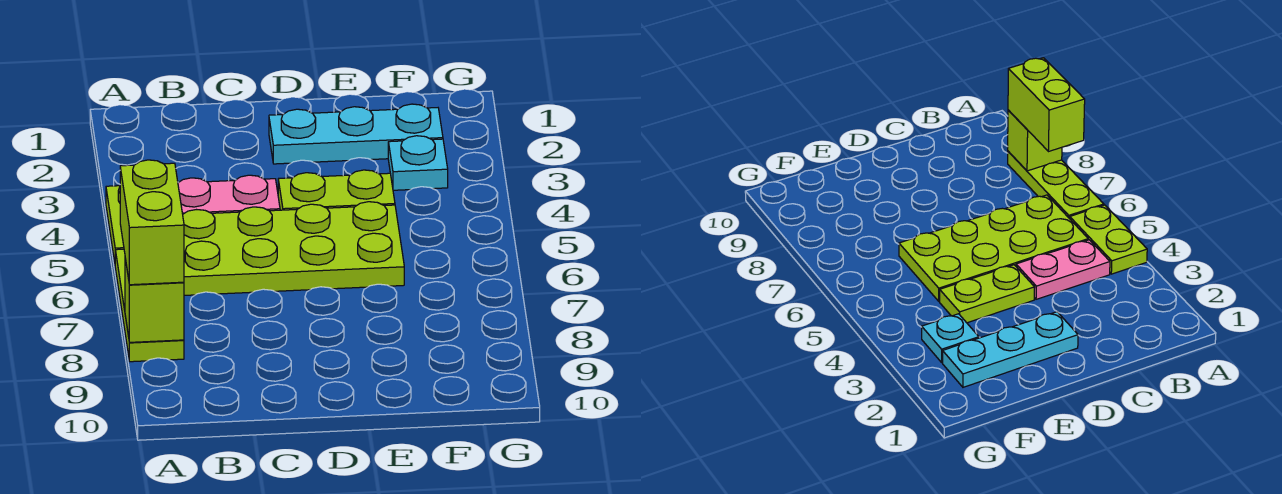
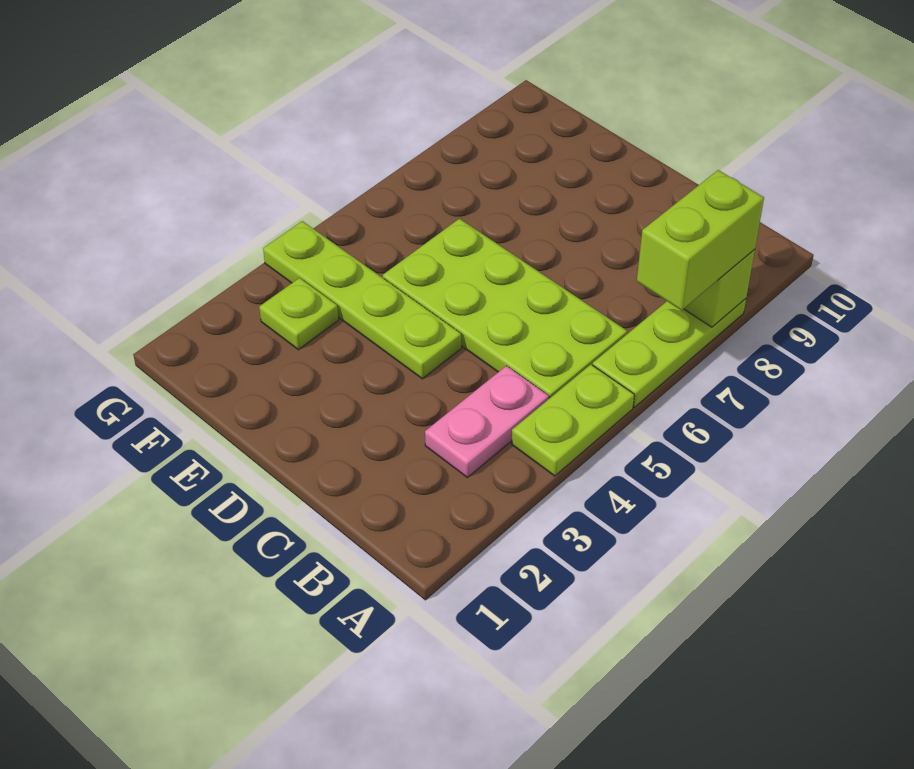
pink plate B4:C4 level 1 -> pink plate B3:B4 level 1
cyan plate D2:F2 level 1 -> none
lime plate D4:E4 level 1 -> lime plate D4:G4 level 1
cyan plate F3 level 1 -> lime plate F3 level 1

